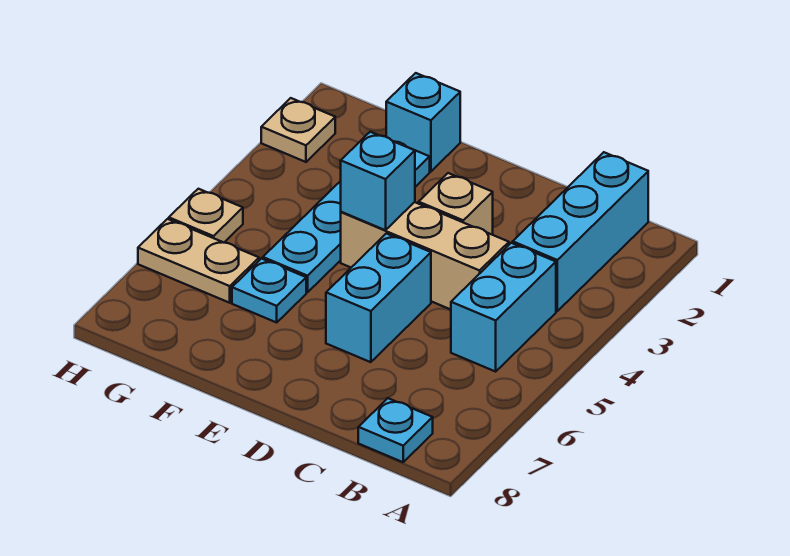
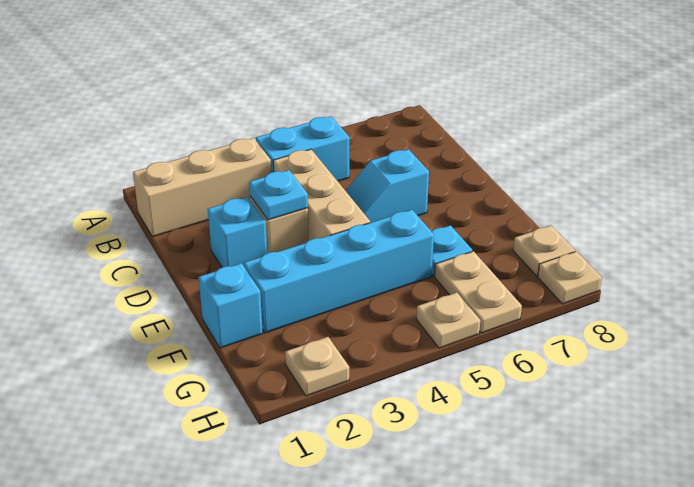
cyan brick B1:B3 level 1 -> tan brick B1:B3 level 1
cyan plate B8 level 1 -> cyan plate D3 level 2
cyan brick D5:D6 level 1 -> cyan slope D5:D6 level 1 top 6
cyan brick E4 level 2 -> cyan brick D2 level 1
cyan plate F2:F5 level 1 -> cyan brick F2:F5 level 1
none -> tan plate G8 level 1
none -> tan plate H8 level 1

